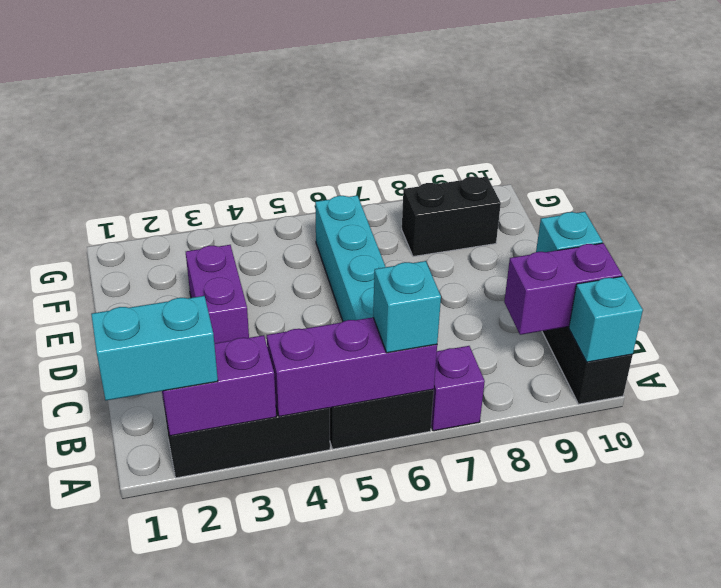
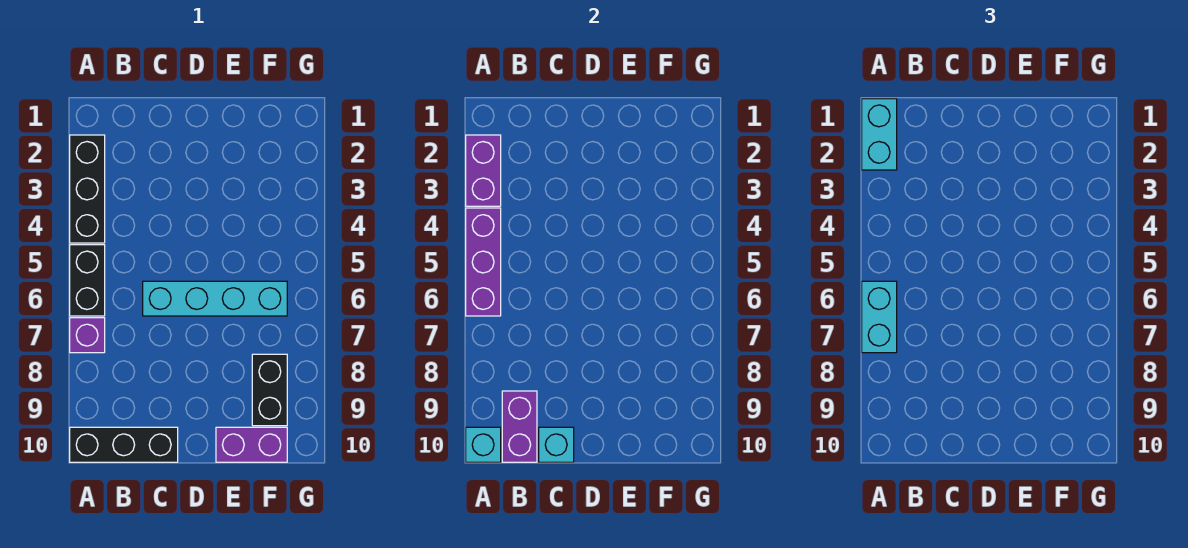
cyan brick A6 level 3 -> cyan brick A6:A7 level 3
purple brick D3:E3 level 1 -> purple brick E10:F10 level 1

